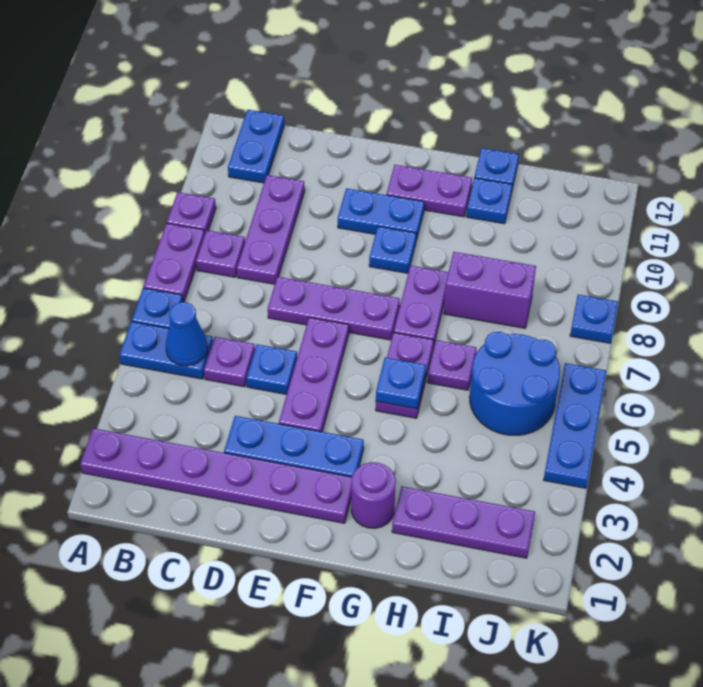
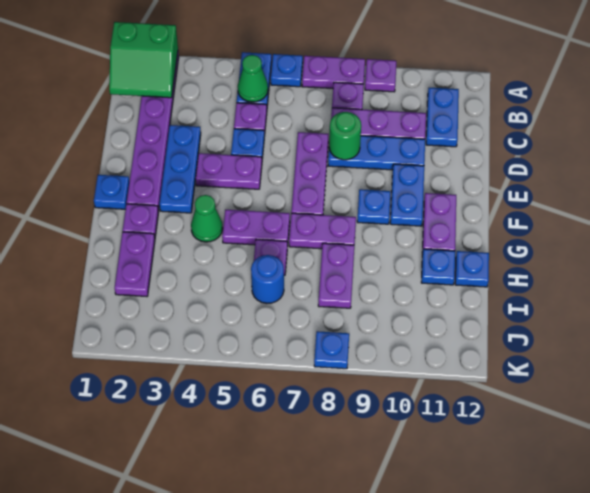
none -> green slope A1:B2 level 2 top A
blue cone B5 level 2 -> green cone B5 level 2
blue plate B11:B12 level 1 -> blue plate B11:C11 level 1
none -> green round brick D8 level 2
purple plate E4:E6 level 1 -> purple plate E4:E5 level 1
purple round brick G2 level 1 -> purple plate G2 level 1
none -> green cone G4 level 1
blue plate G5 level 2 -> blue plate F1 level 1
purple plate H2:J2 level 1 -> purple plate H2:I2 level 1
purple brick H8:I8 level 1 -> purple plate H8:I8 level 1
blue round brick I5:J6 level 1 -> blue round brick I6 level 1
blue plate K4:K6 level 1 -> blue plate D8:D10 level 1

